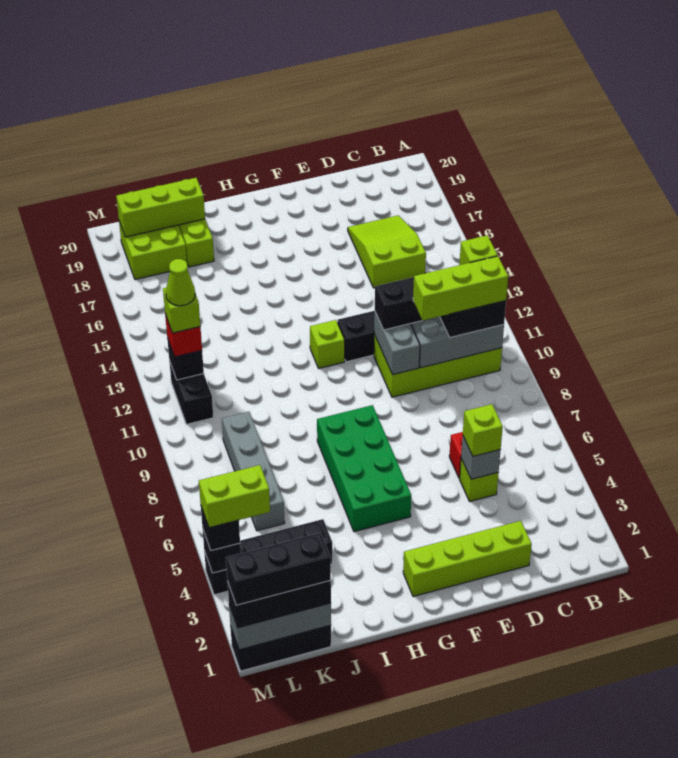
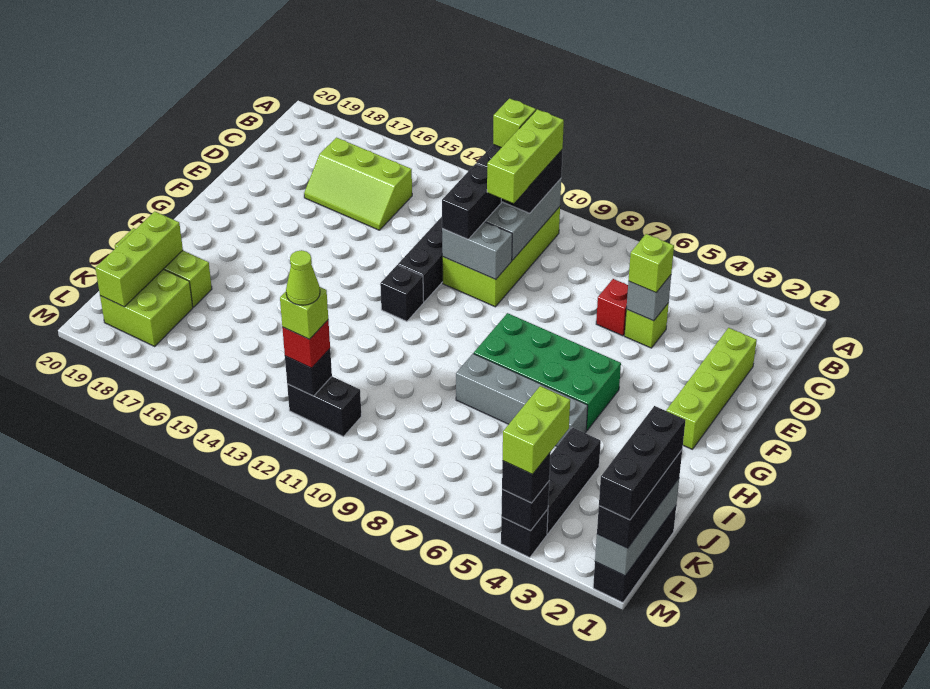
lime slope C15:D17 level 1 top 15 -> lime slope C15:D17 level 1 top C
lime brick G12 level 1 -> black brick G12 level 1
grey brick K6:K9 level 1 -> grey brick I5:I8 level 1

